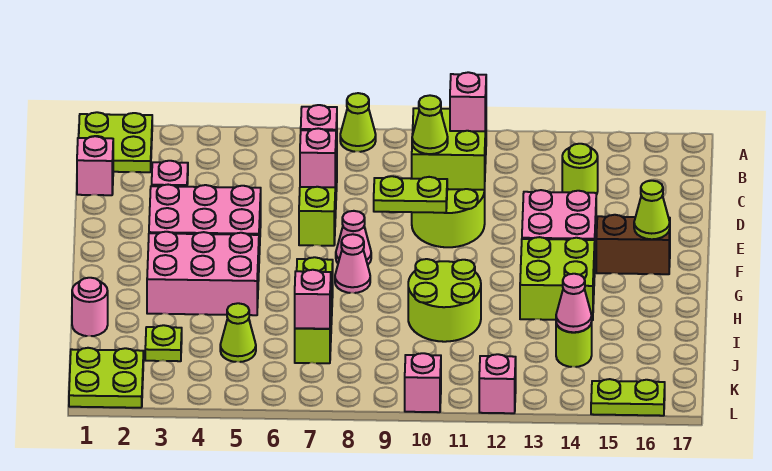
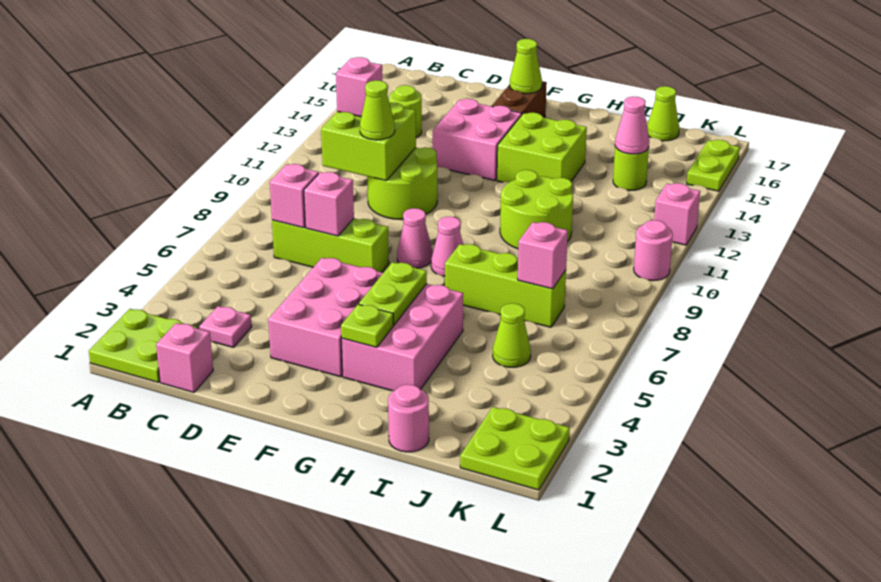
lime cone A8 level 1 -> lime cone J17 level 1
lime plate E9:E10 level 2 -> lime plate G4:G5 level 2
lime plate J3 level 1 -> lime plate G3 level 2
pink brick L10 level 1 -> pink round brick L10 level 1

